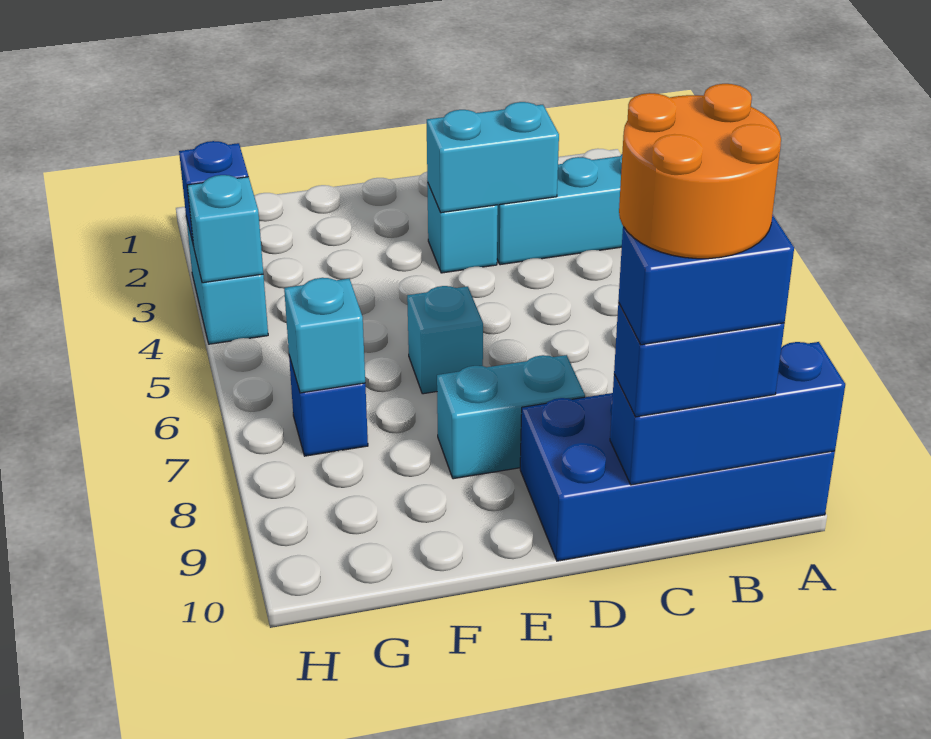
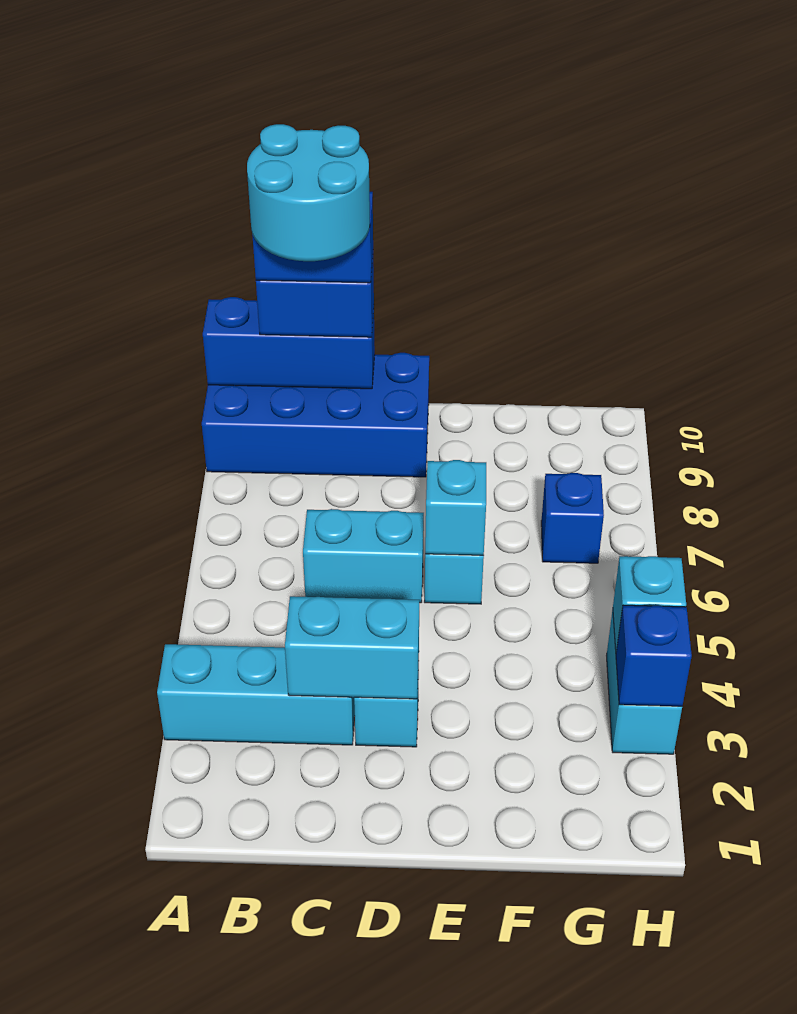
orange round brick B9:C10 level 5 -> cyan round brick B9:C10 level 5
cyan brick D8:E8 level 1 -> cyan brick C6:D6 level 1
cyan brick G7 level 2 -> cyan brick E6 level 2

